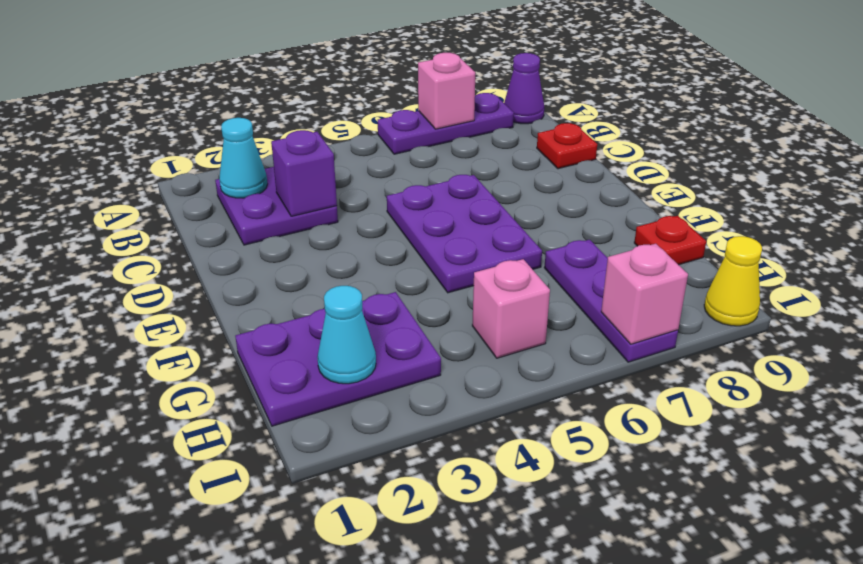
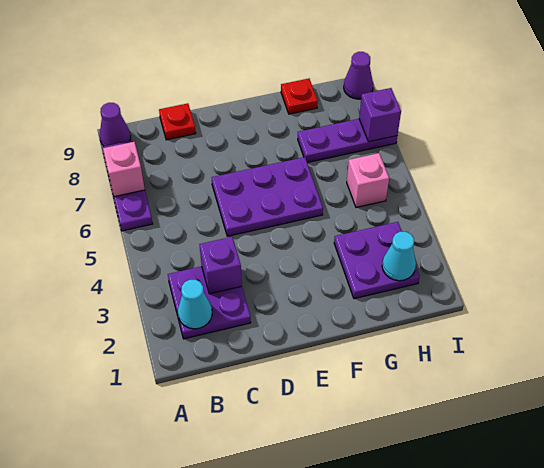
purple plate G1:H3 level 1 -> purple plate G2:H3 level 1
pink brick I7 level 2 -> purple brick I7 level 2
yellow cone I9 level 1 -> purple cone I9 level 1

